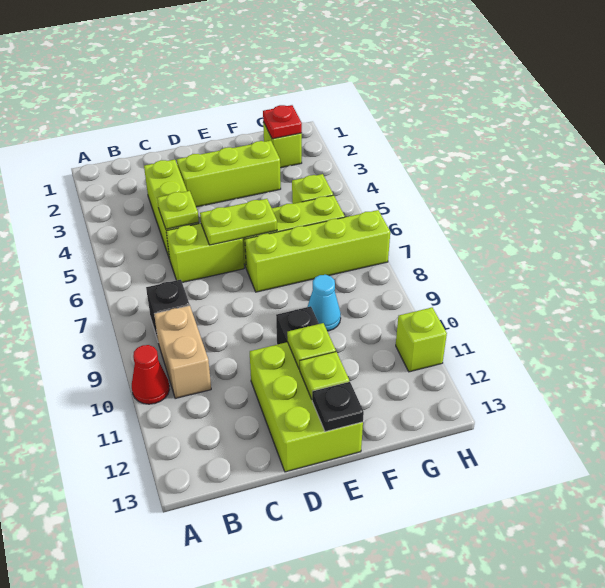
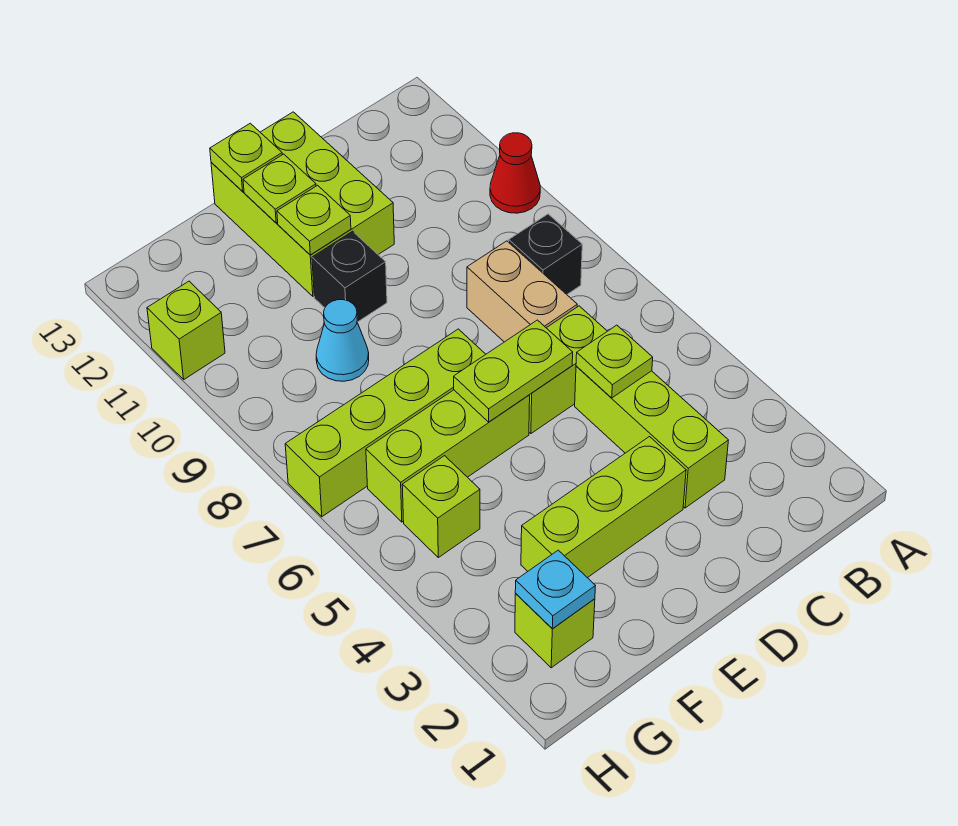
tan brick B9:B10 level 1 -> tan brick C7:C8 level 1
black plate E13 level 2 -> lime plate E13 level 2
red plate G2 level 2 -> cyan plate G2 level 2

